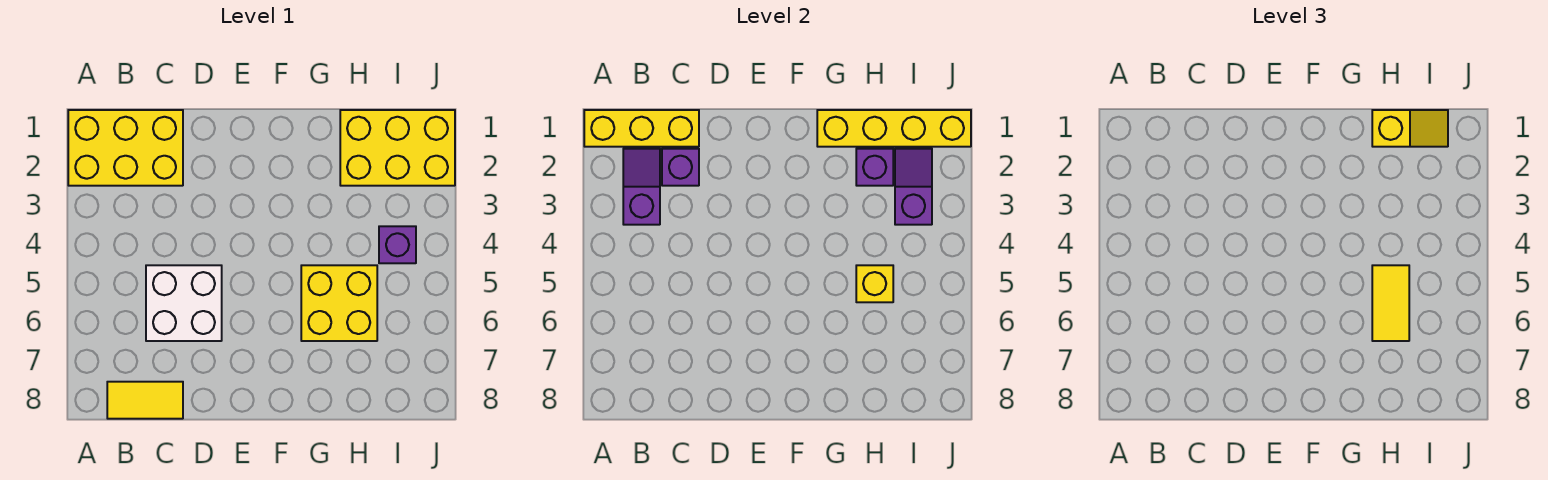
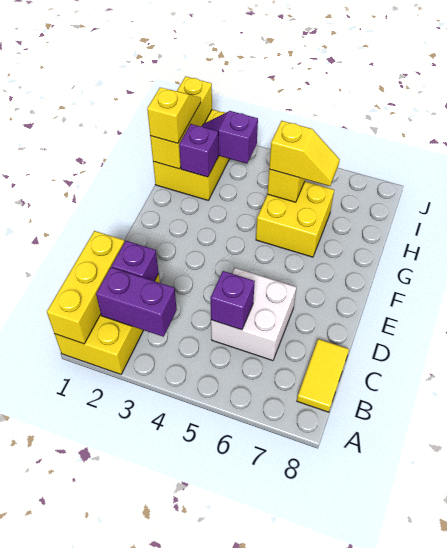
purple slope B2:B3 level 2 top 3 -> purple brick B2:B3 level 2
yellow brick G1:J1 level 2 -> yellow brick H1:J1 level 2
yellow tile H5:H6 level 3 -> yellow slope H5:H6 level 3 top 5
purple brick I4 level 1 -> purple brick C5 level 2

